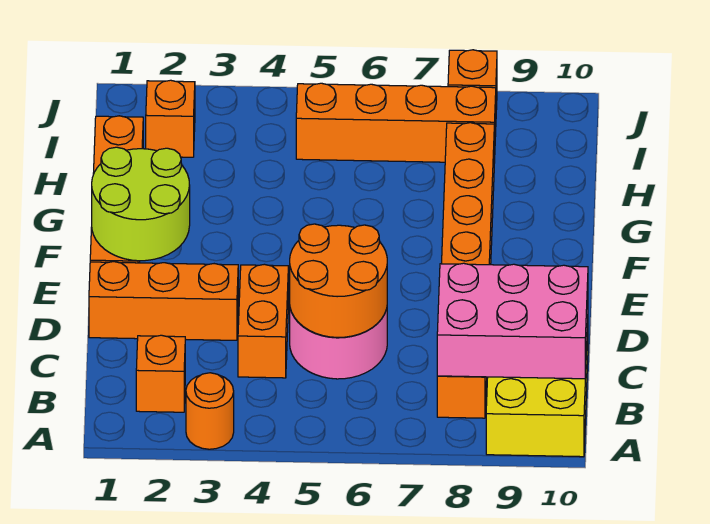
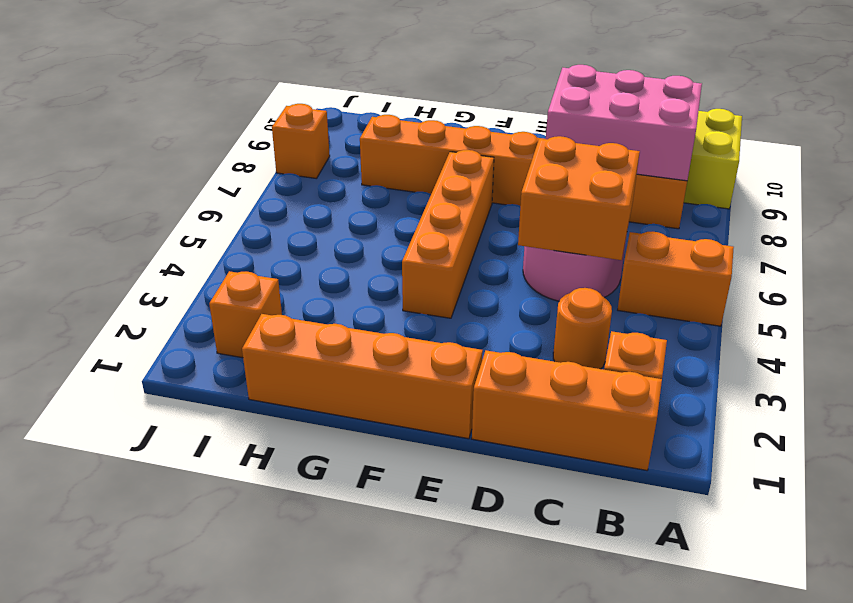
orange round brick A3 level 1 -> orange round brick C3 level 1
pink brick B8:C10 level 2 -> pink brick B8:D9 level 2
orange brick C4:D4 level 1 -> orange brick A5:B5 level 1
orange round brick C5:D6 level 2 -> orange brick C5:D6 level 2
orange brick D1:D3 level 1 -> orange brick B1:D1 level 1
lime round brick E1:F2 level 2 -> none
orange brick I5:I8 level 1 -> orange brick F4:F7 level 1

